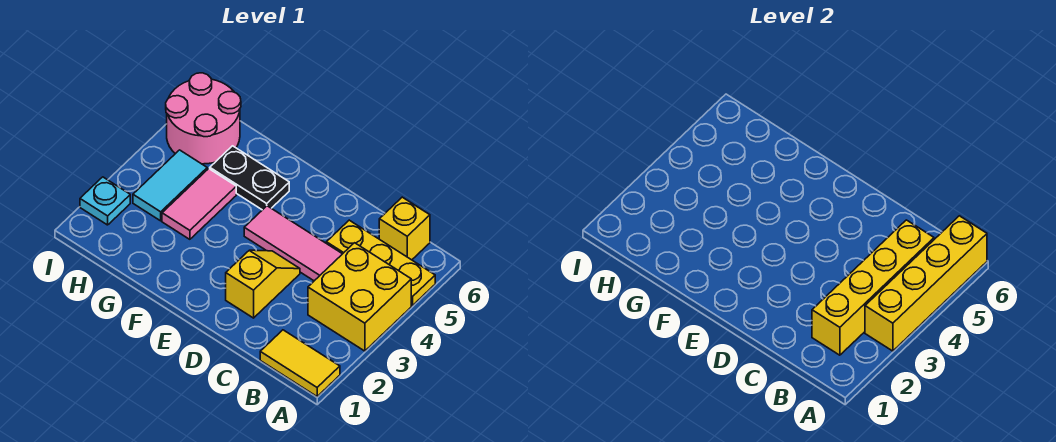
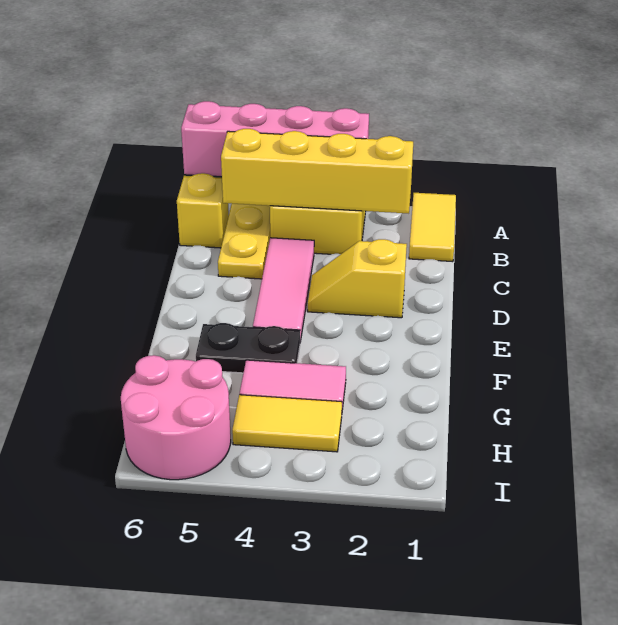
yellow brick A3:A6 level 2 -> pink brick A3:A6 level 2
black plate F5:G5 level 1 -> black plate F4:F5 level 1
cyan tile H3:H4 level 1 -> yellow tile H3:H4 level 1
cyan plate I2 level 1 -> none

